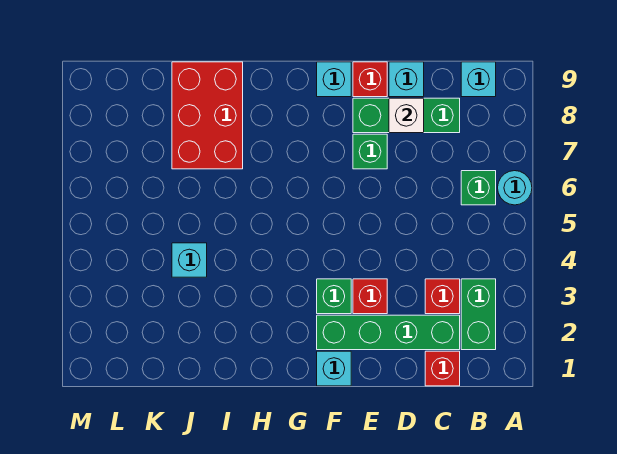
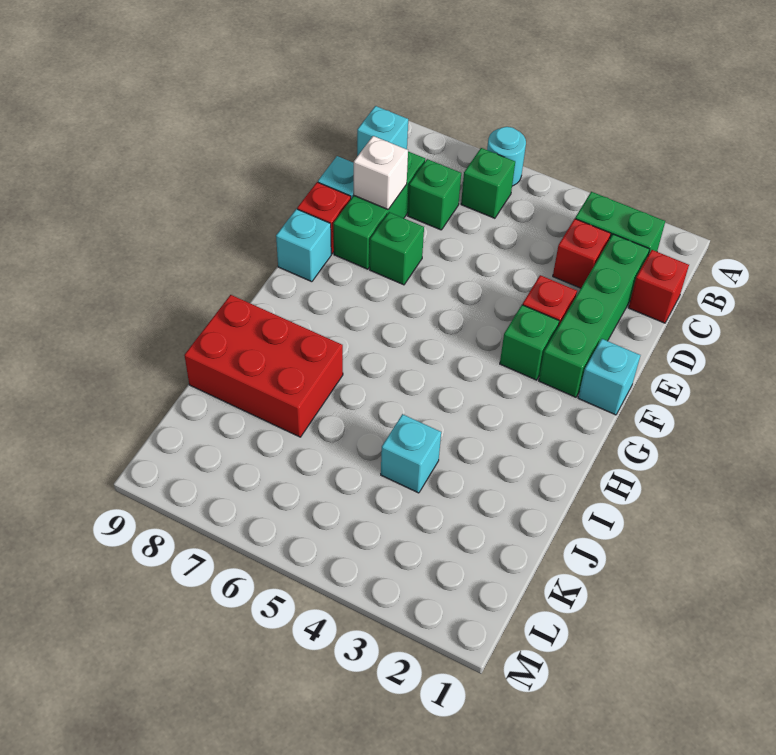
none -> green brick C7 level 1

